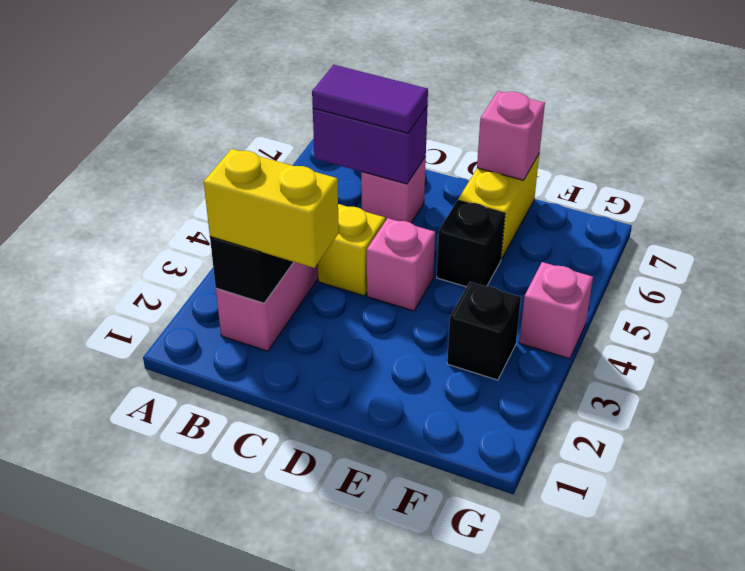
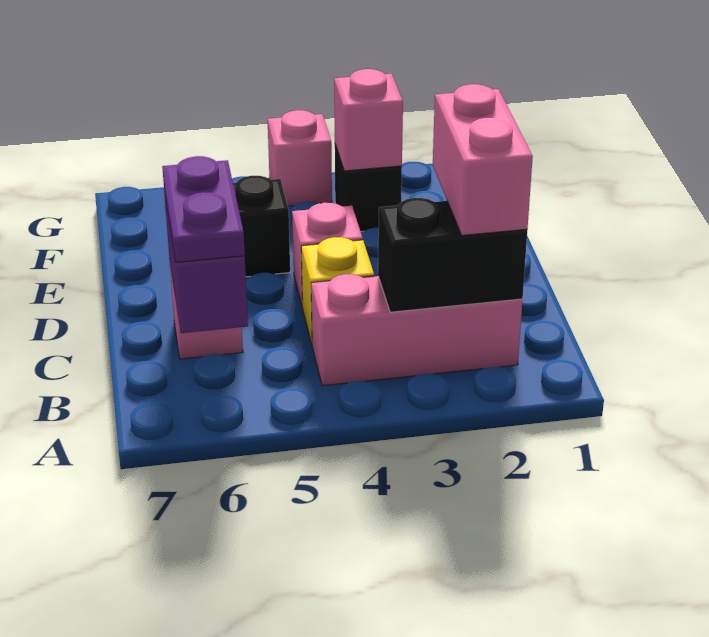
yellow brick B2:C2 level 3 -> pink brick B2:C2 level 3
purple tile B6:C6 level 3 -> purple plate B6:C6 level 3
yellow brick E6:E7 level 1 -> none
pink brick E7 level 2 -> pink brick F3 level 2

